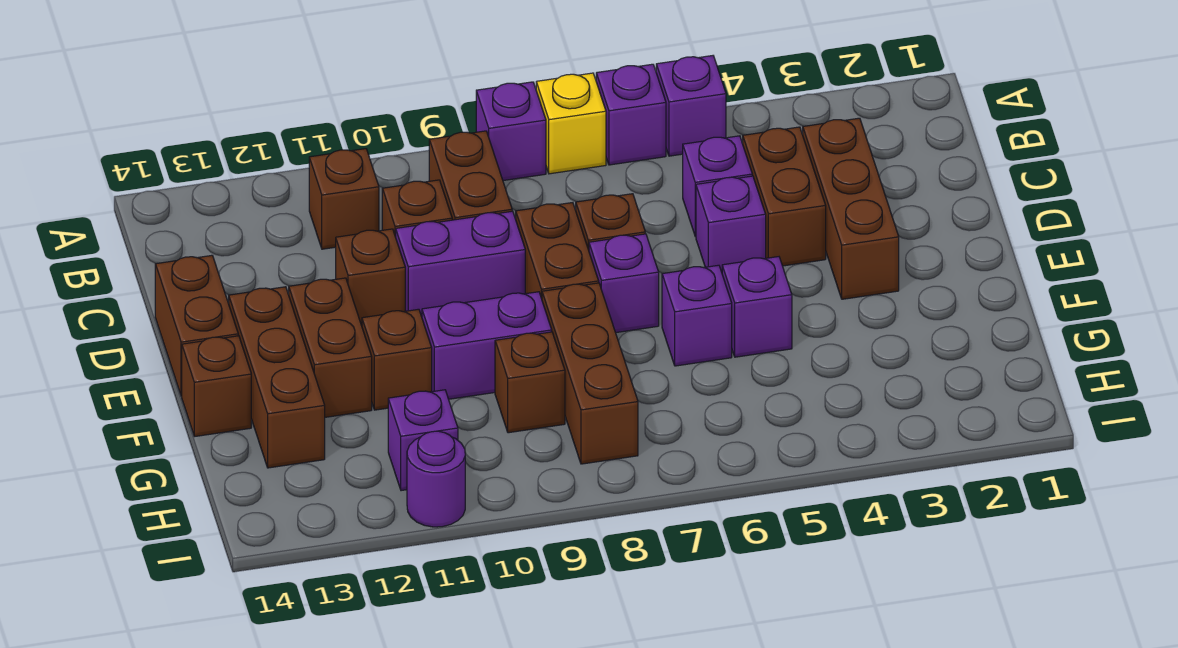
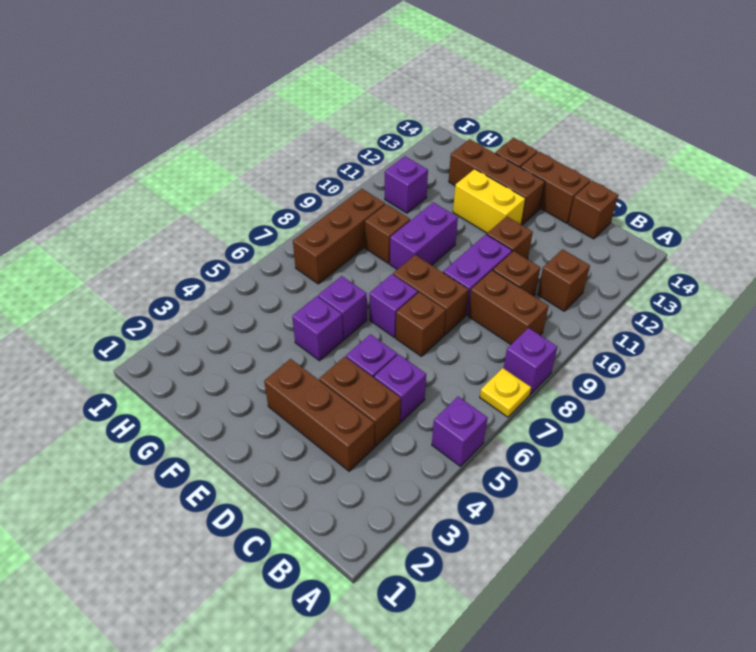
purple brick A6 level 1 -> none
yellow brick A7 level 1 -> yellow plate A7 level 1
brown brick E12:F12 level 1 -> yellow brick E12:F12 level 1
brown brick F8:H8 level 1 -> brown brick H7:H9 level 1
brown brick F11 level 1 -> brown brick C14 level 1
purple round brick I11 level 1 -> none

